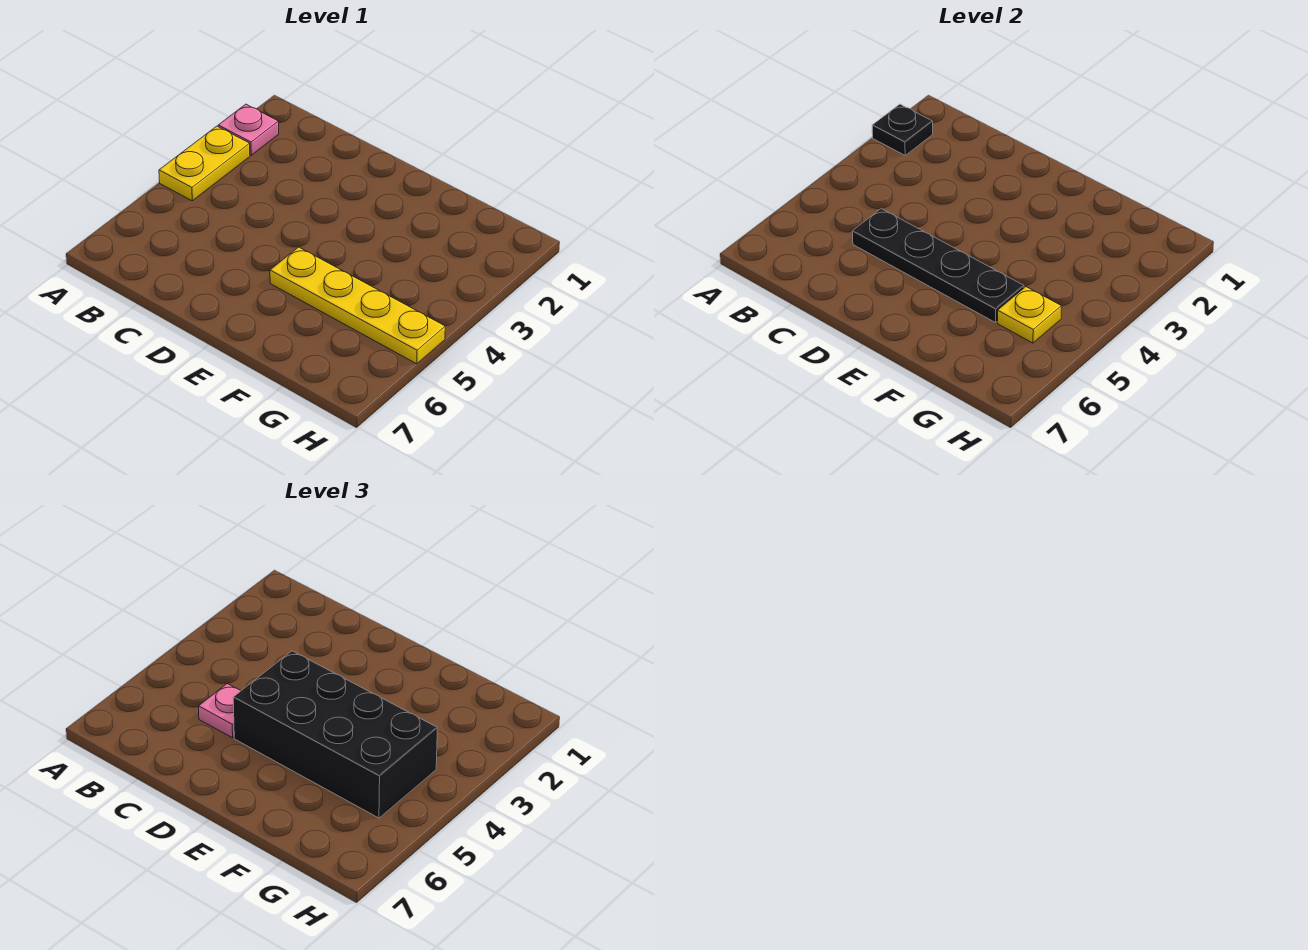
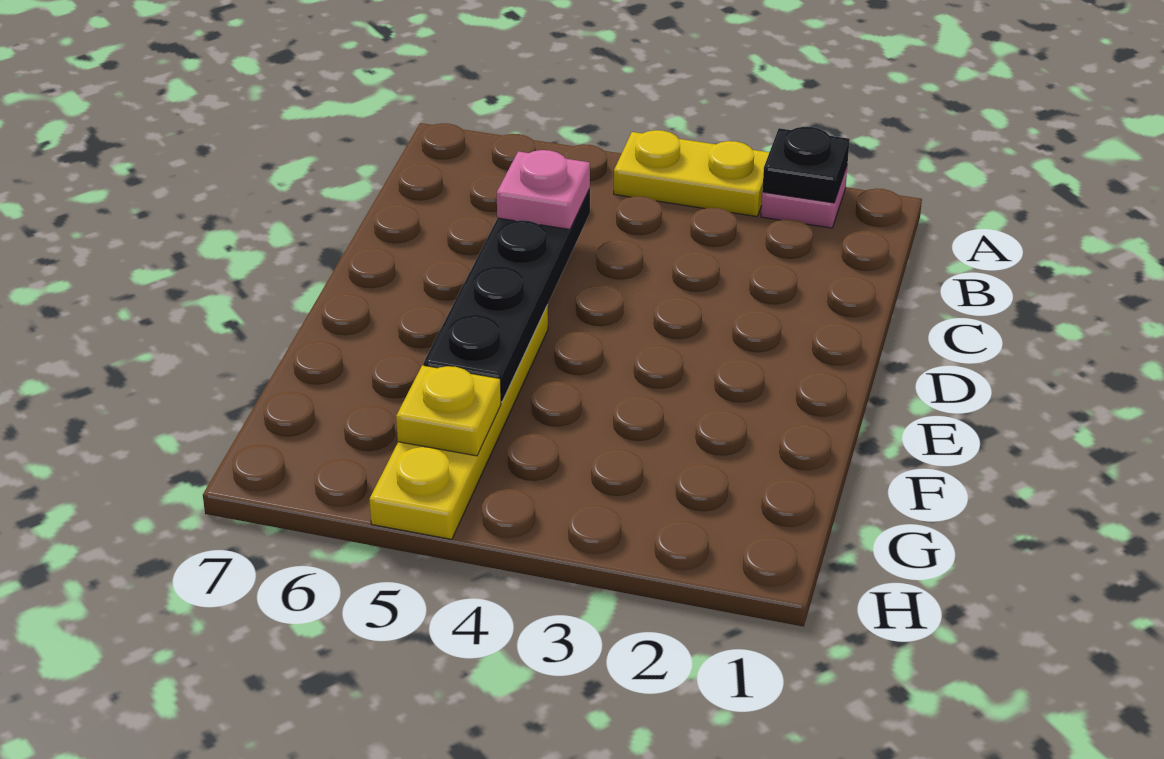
black brick D4:G5 level 3 -> none

